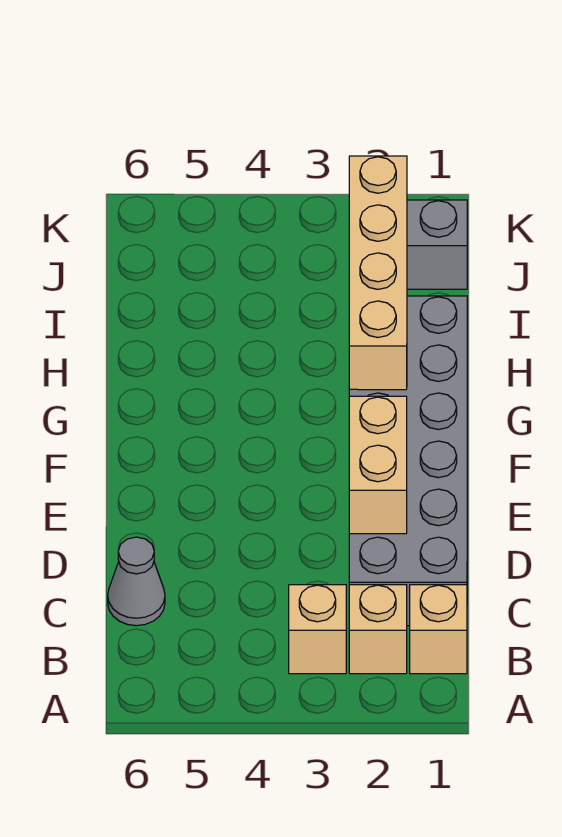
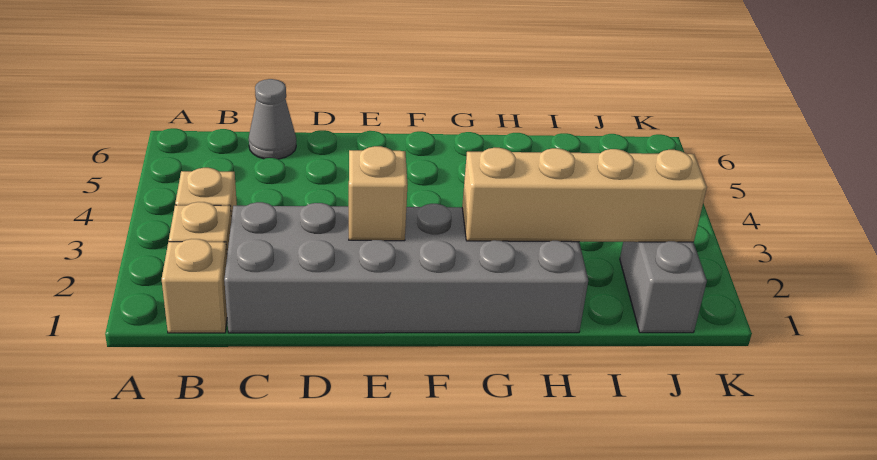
tan brick D2:E2 level 2 -> tan brick E2 level 2

